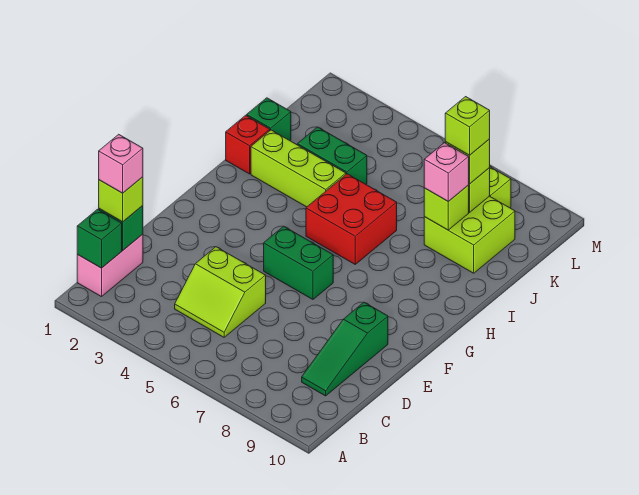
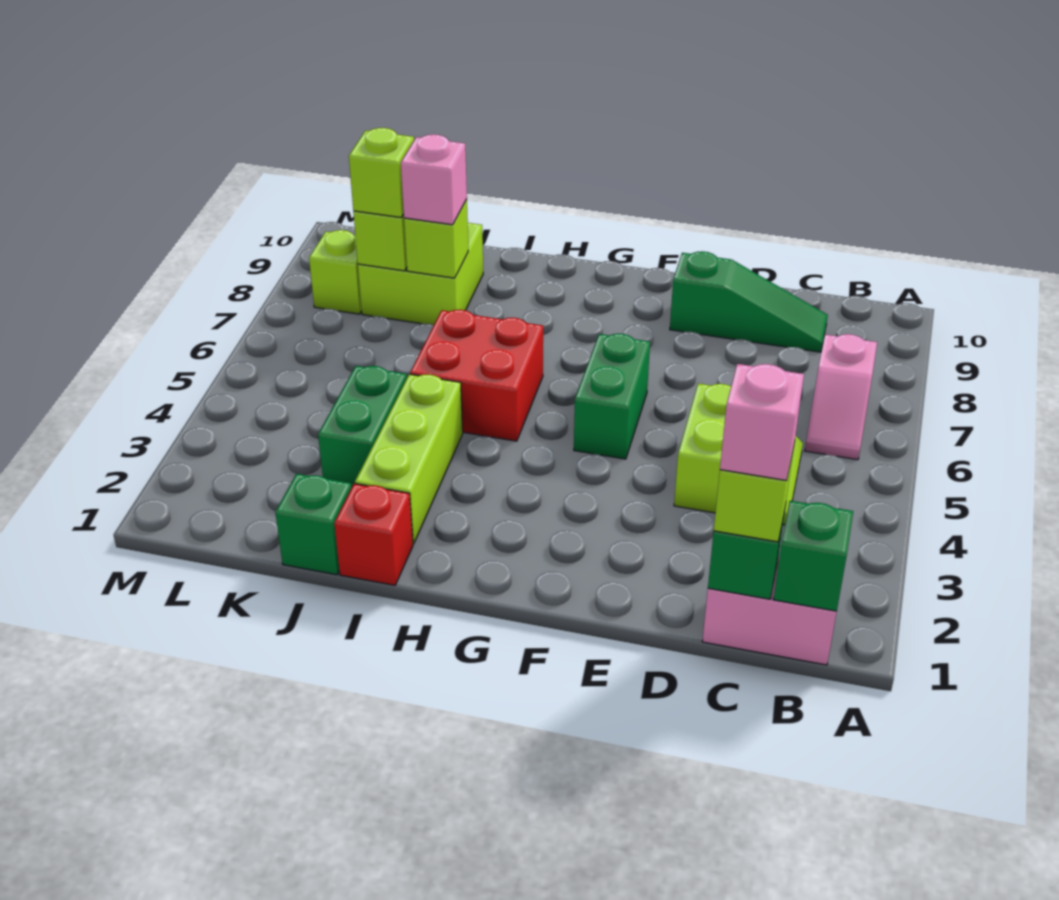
none -> pink slope B6:B7 level 1 top 7
lime brick K8 level 4 -> none

